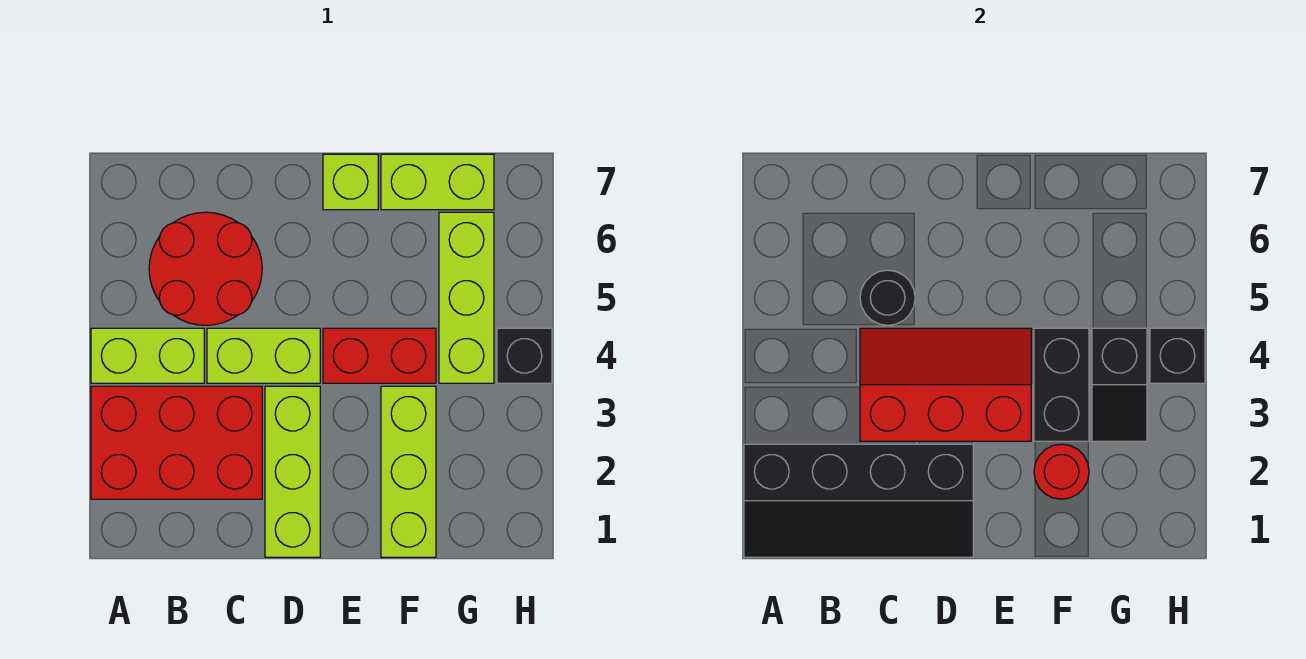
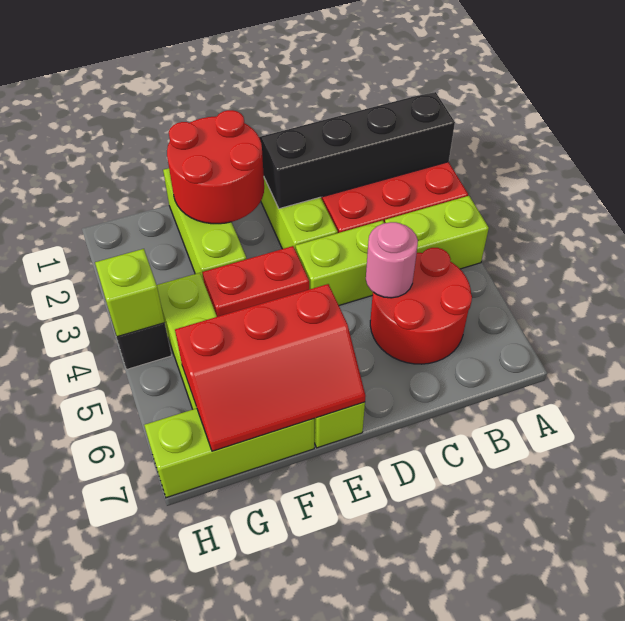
red slope C3:E4 level 2 top 3 -> red slope E6:G7 level 2 top 6
black round brick C5 level 2 -> pink round brick C5 level 2
red round brick F2 level 2 -> red round brick E1:F2 level 2
black brick F3:F4 level 2 -> none
lime brick F7:G7 level 1 -> lime brick F7:H7 level 1
black slope G3:G4 level 2 top 4 -> none
black brick H4 level 2 -> lime brick H4 level 2

